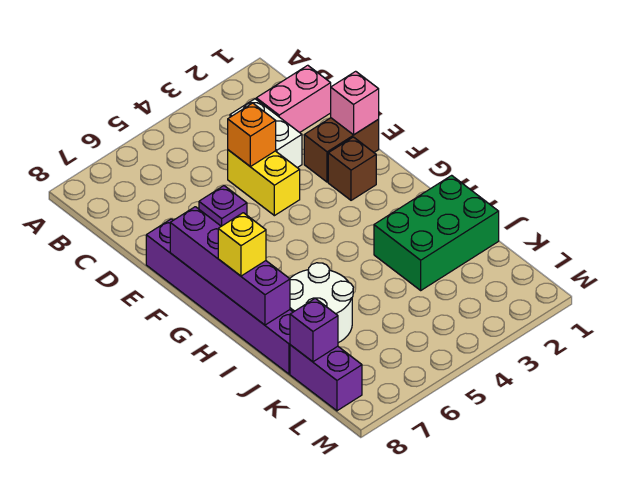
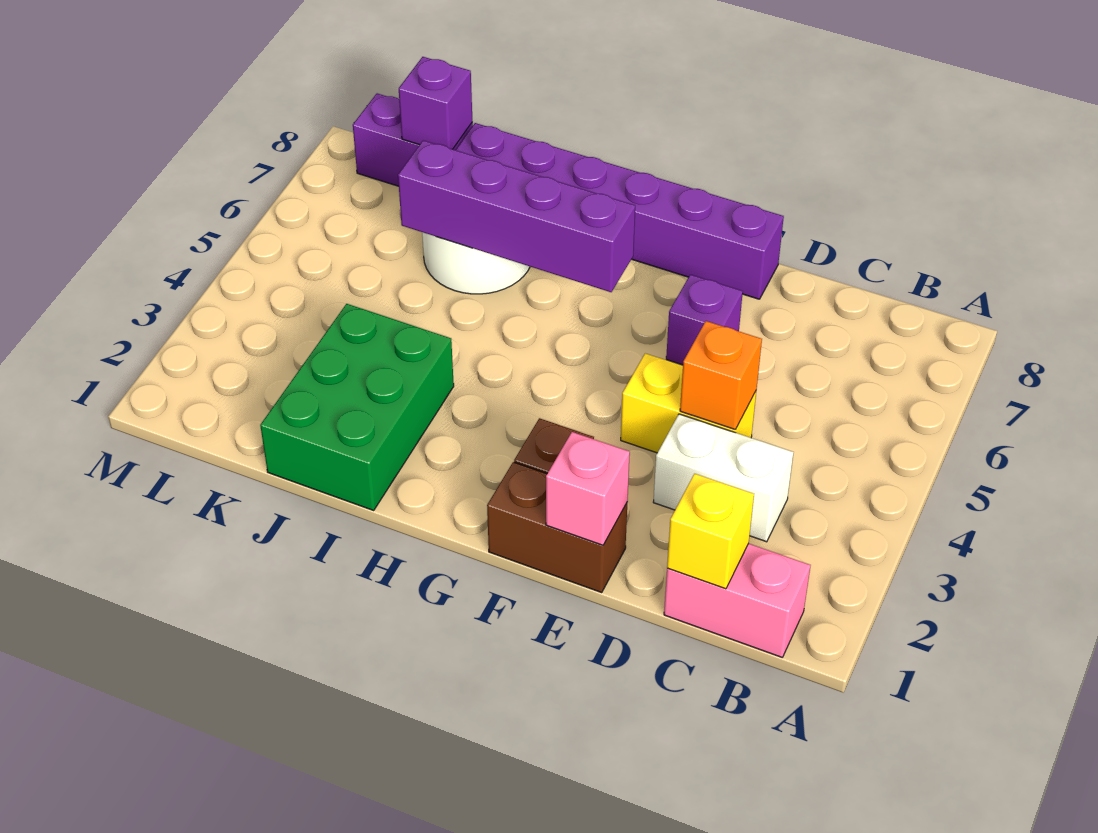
pink brick C1:C2 level 1 -> pink brick B1:C1 level 1
brown brick E1:E2 level 1 -> brown brick E1:F1 level 1
purple brick F8:I8 level 2 -> purple brick G6:J6 level 2
yellow brick H8 level 3 -> yellow brick C1 level 2

